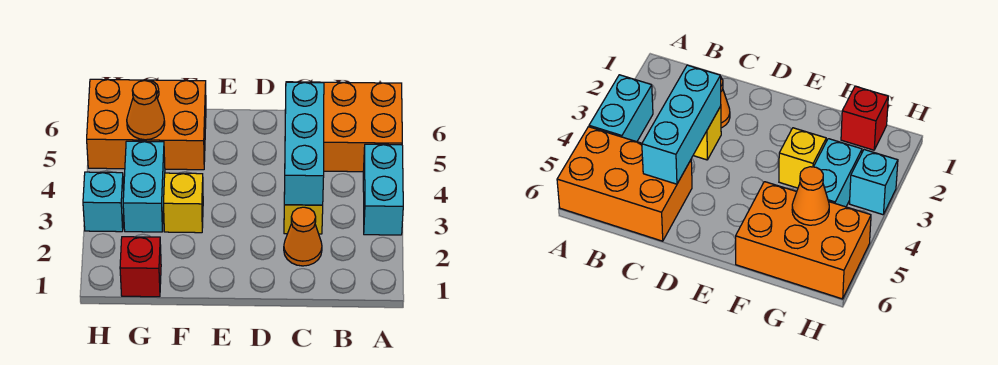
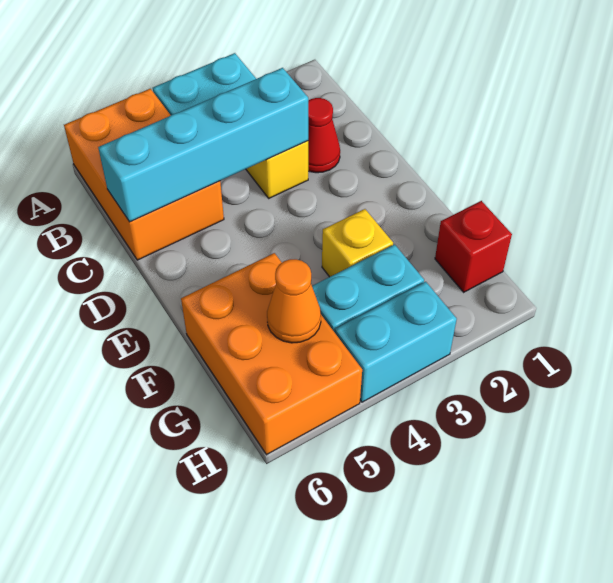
orange cone C2 level 1 -> red cone C2 level 1
cyan brick C3:C5 level 2 -> cyan brick C3:C6 level 2
cyan brick H3 level 1 -> cyan brick H3:H4 level 1

